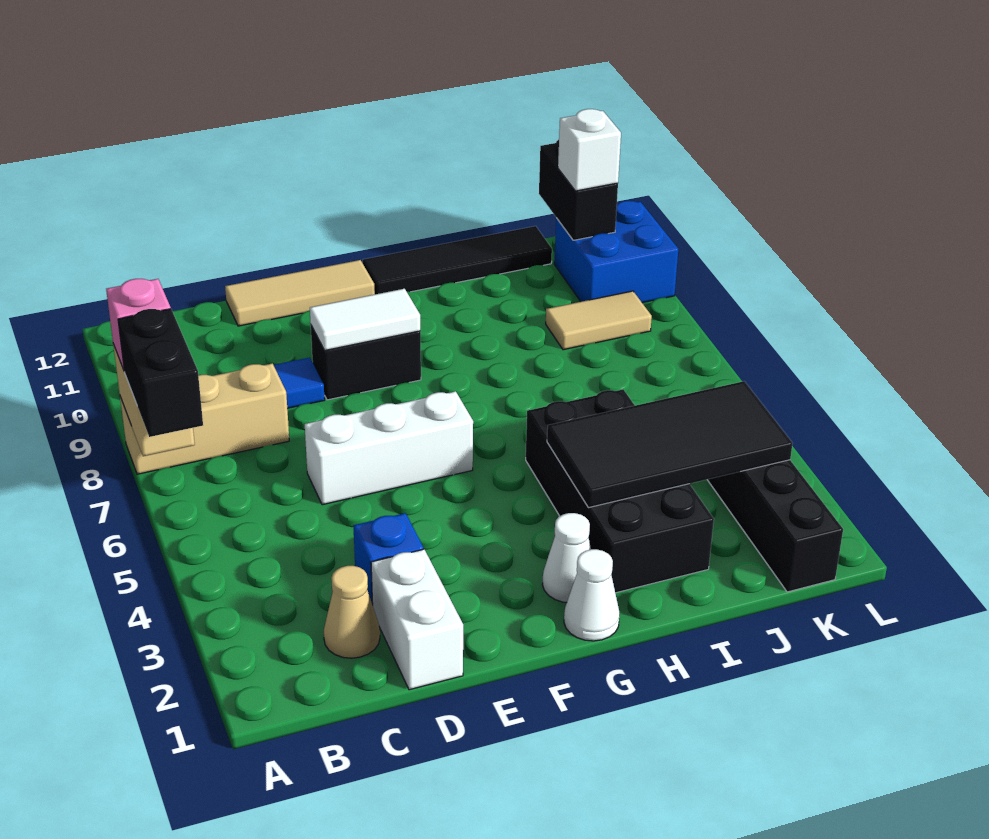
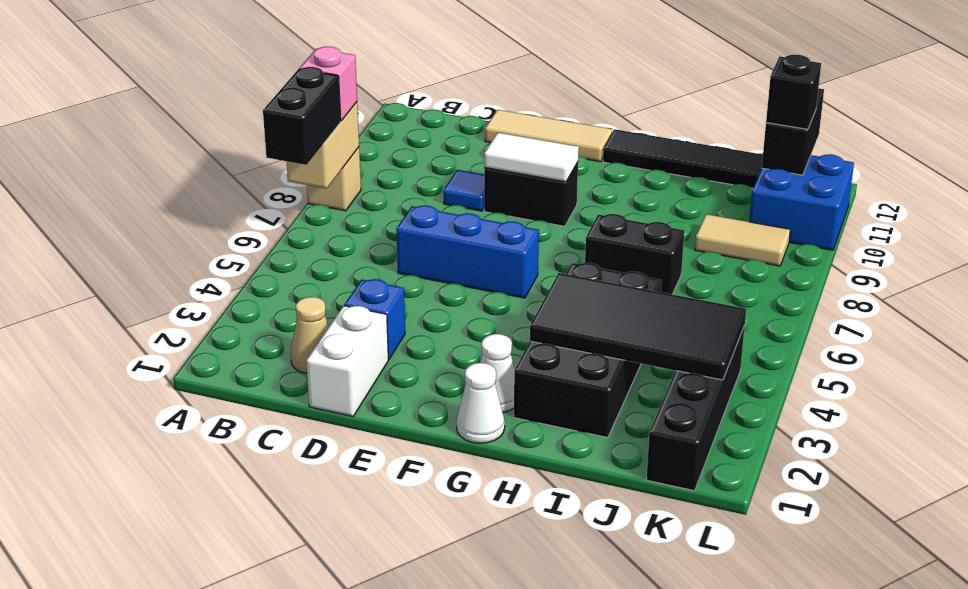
tan brick A8:C8 level 1 -> tan brick A8 level 1
white brick D6:F6 level 1 -> blue brick D6:F6 level 1
none -> black brick H7:I7 level 1
white brick K11 level 3 -> black brick K11 level 3

